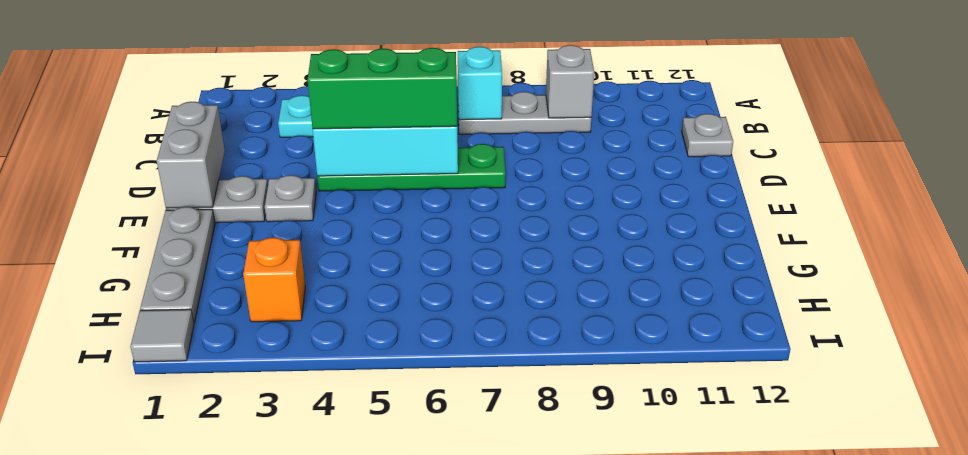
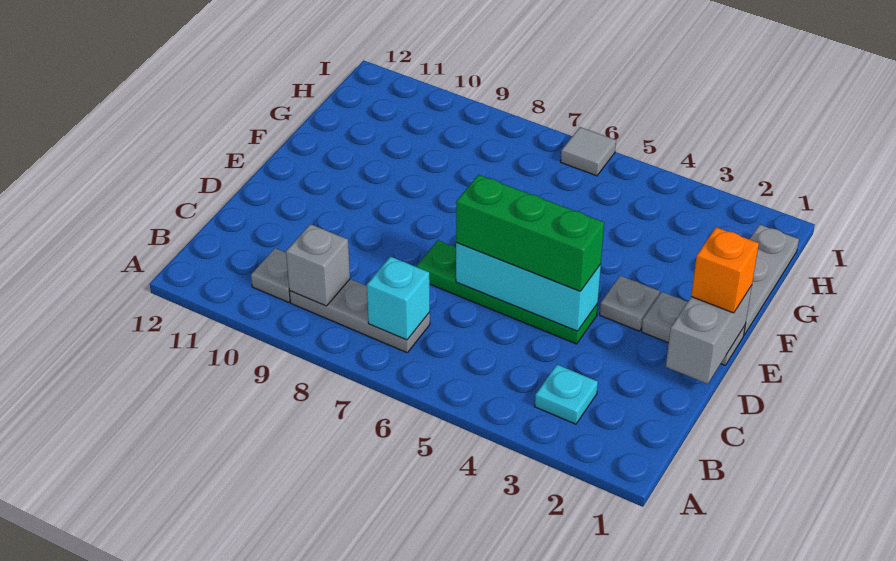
grey plate C12 level 1 -> grey plate B10 level 1
orange brick H3 level 1 -> orange brick E1 level 3
grey tile I1 level 1 -> grey tile I6 level 1

